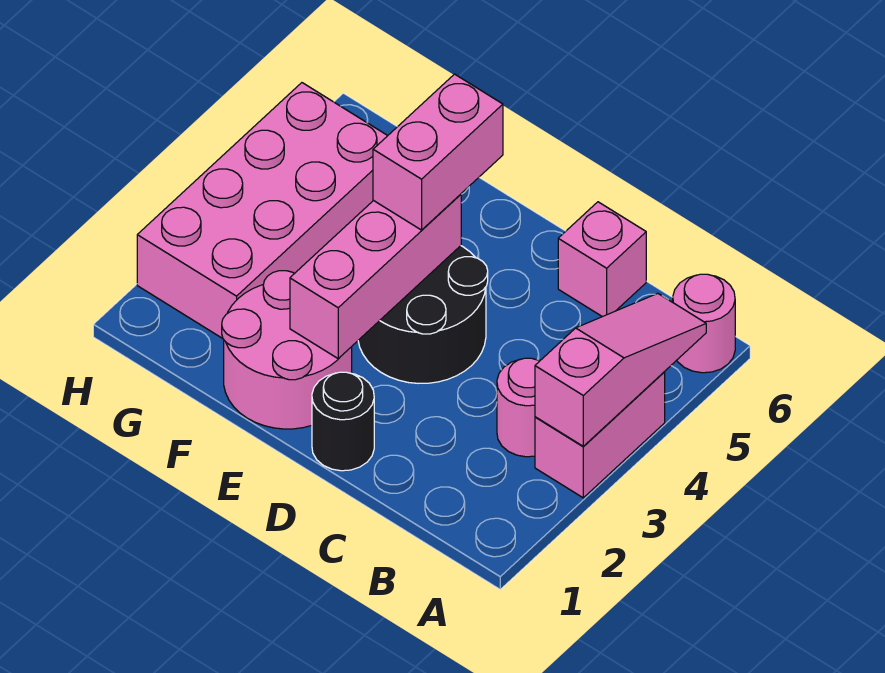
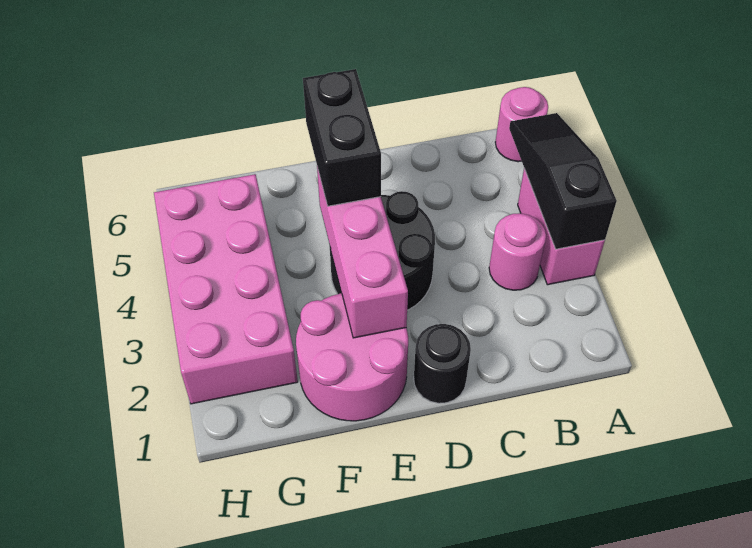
pink slope A3:A5 level 2 top 3 -> black slope A3:A5 level 2 top 3
pink brick C6 level 1 -> none
pink brick E4:E5 level 3 -> black brick E4:E5 level 3

